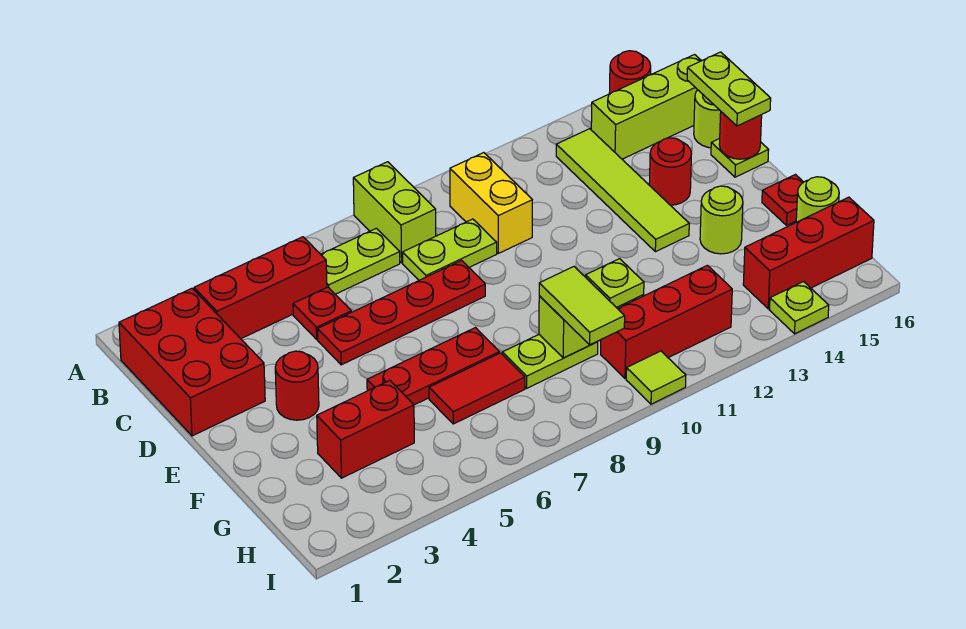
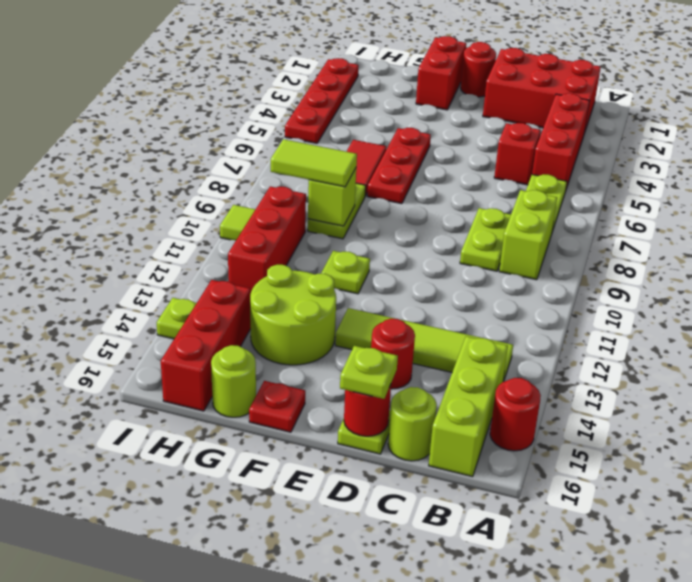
lime brick A8:B8 level 1 -> lime brick B8:B9 level 1
yellow brick B10:C10 level 1 -> none
red plate C5 level 1 -> red brick C5 level 1
lime plate C16:D16 level 3 -> lime plate D16 level 3
red plate D5:D8 level 1 -> red plate I2:I5 level 1
red round brick E3 level 1 -> red round brick E1 level 1
lime round brick F14 level 1 -> lime round brick F13:G14 level 1
red brick G3:G4 level 1 -> red brick F1:F2 level 1

